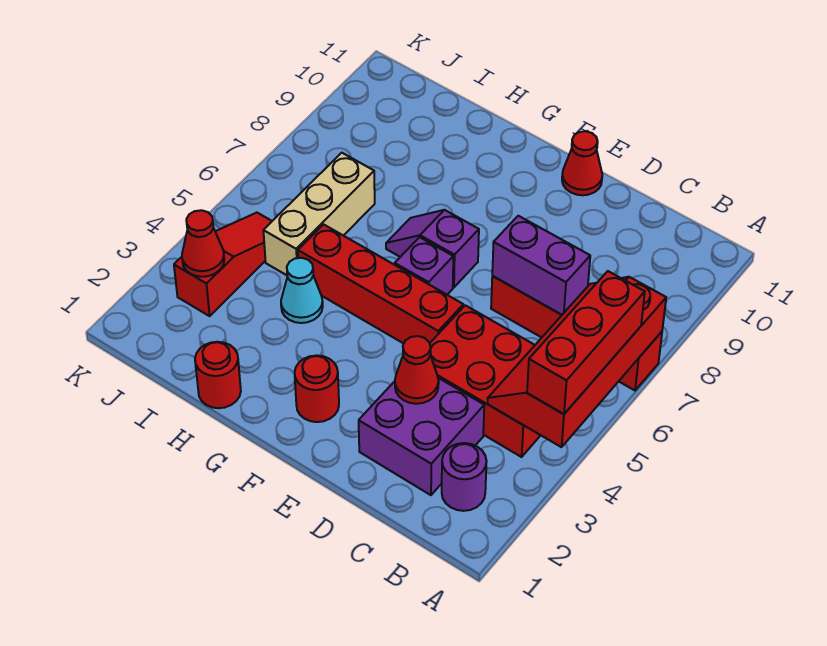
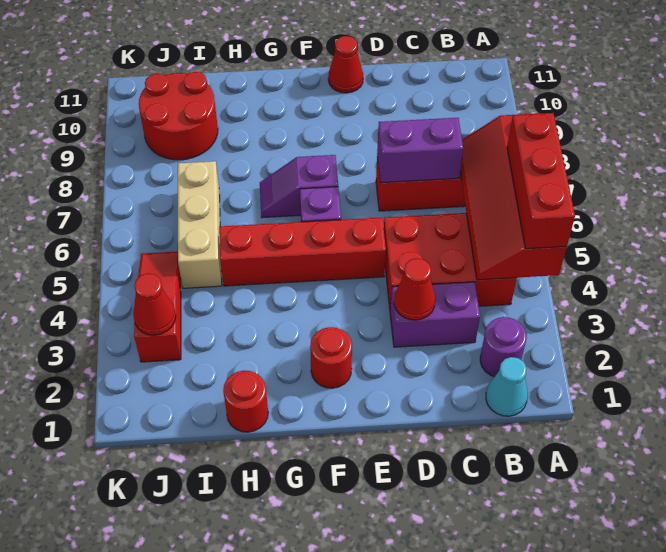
purple brick C2:D3 level 1 -> purple brick C3:D3 level 1
cyan cone H4 level 1 -> cyan cone B1 level 1
none -> red round brick I9:J10 level 1

